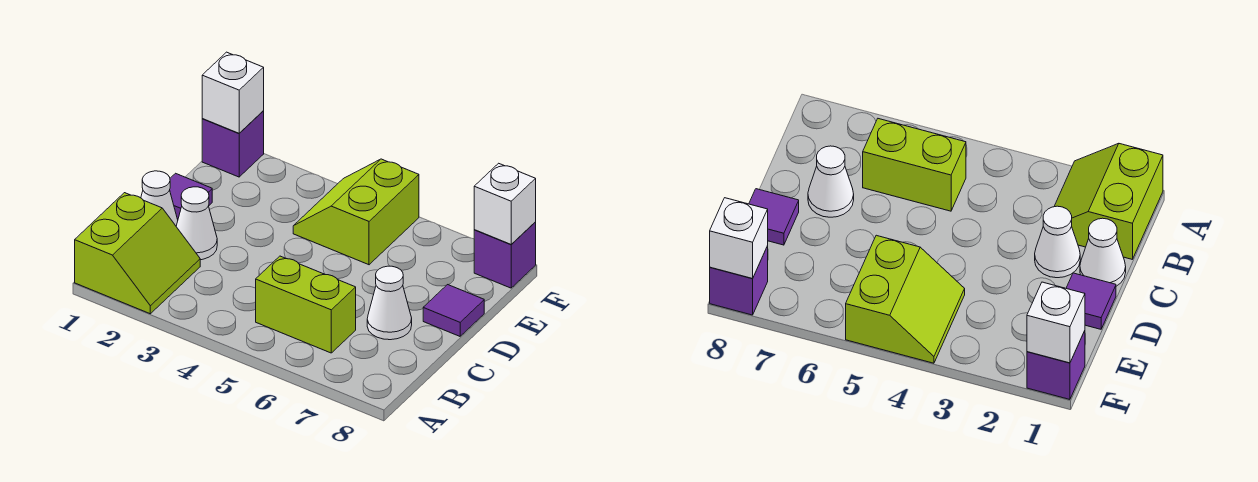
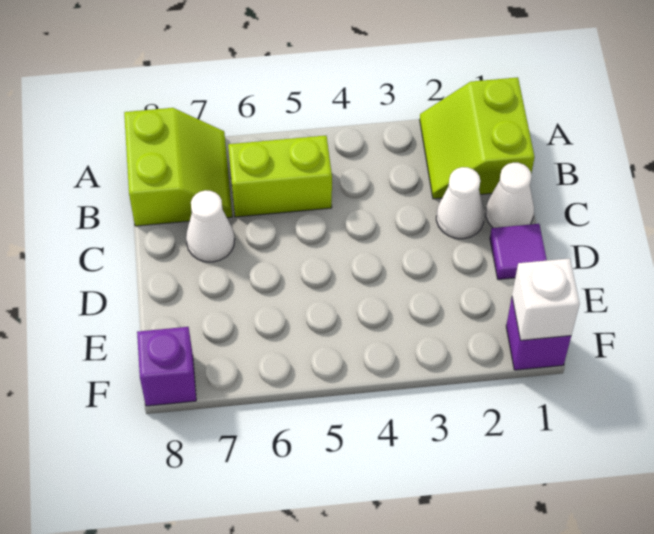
purple tile D8 level 1 -> none
lime slope E4:F5 level 1 top 5 -> lime slope A7:B8 level 1 top 8
white brick F8 level 2 -> none

